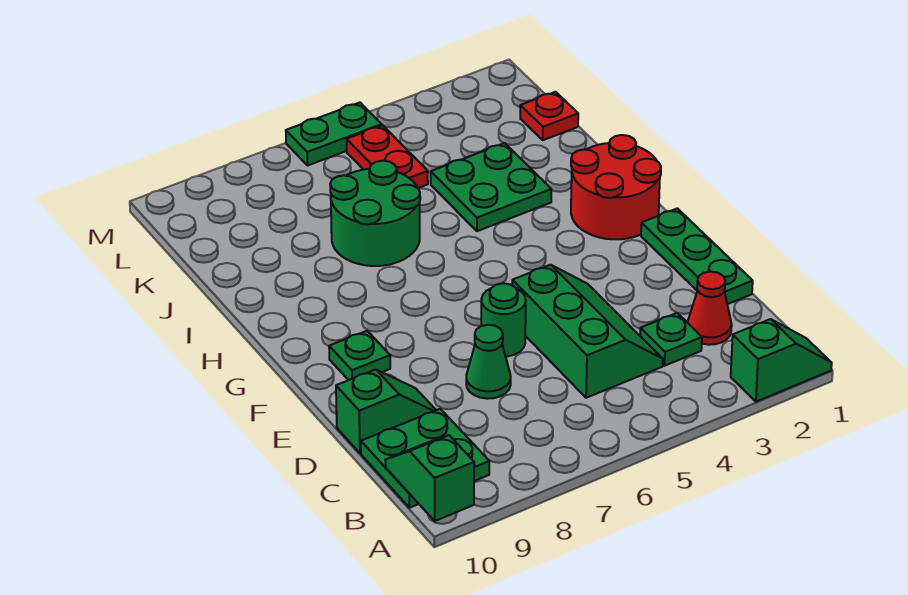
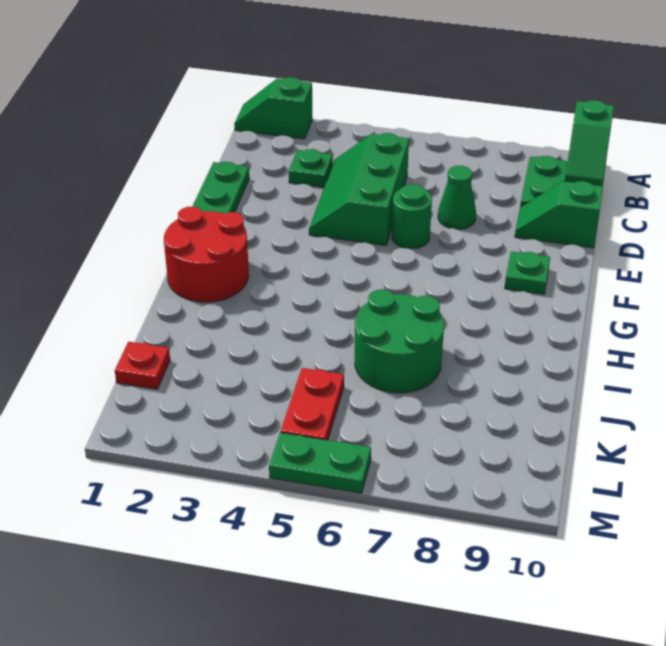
red cone C2 level 1 -> none
green plate I3:J4 level 1 -> none

